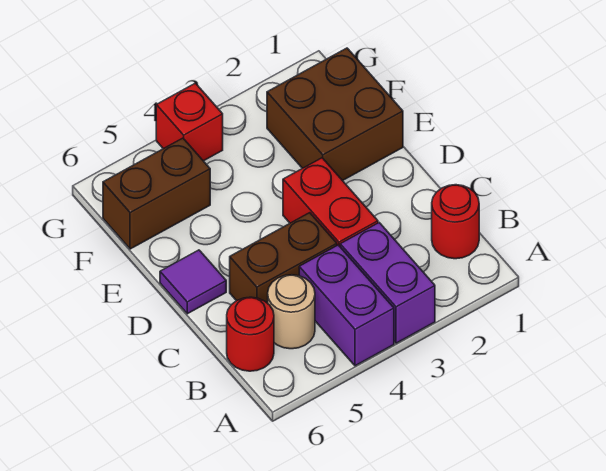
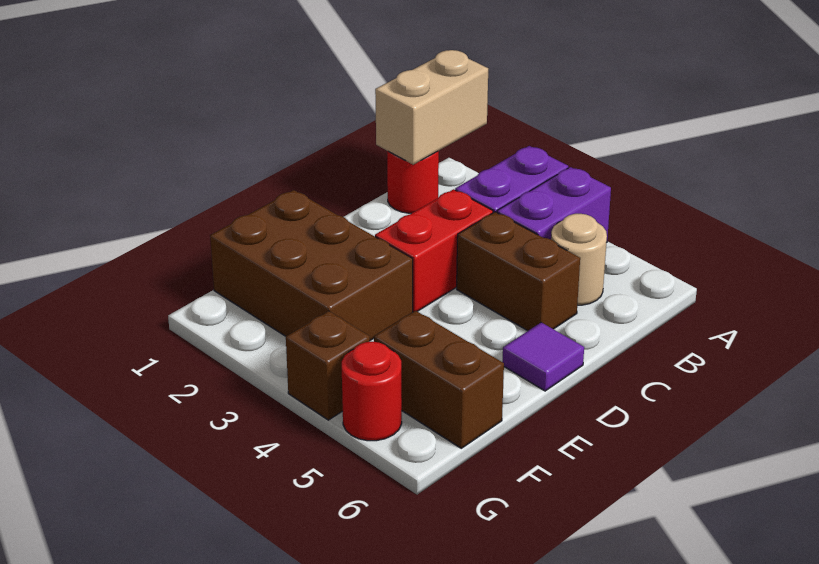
none -> tan brick A1:B1 level 2
red round brick B6 level 1 -> red round brick G5 level 1
brown brick E1:F2 level 1 -> brown brick E1:F3 level 1
red brick G4 level 1 -> brown brick G4 level 1

